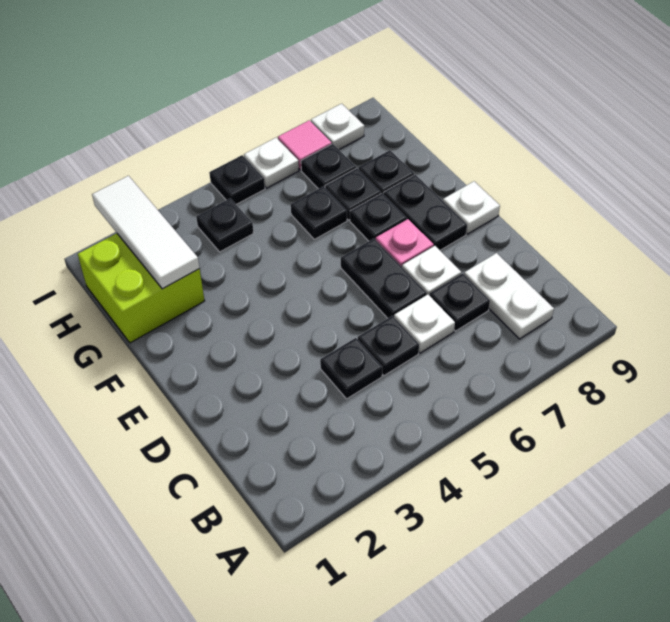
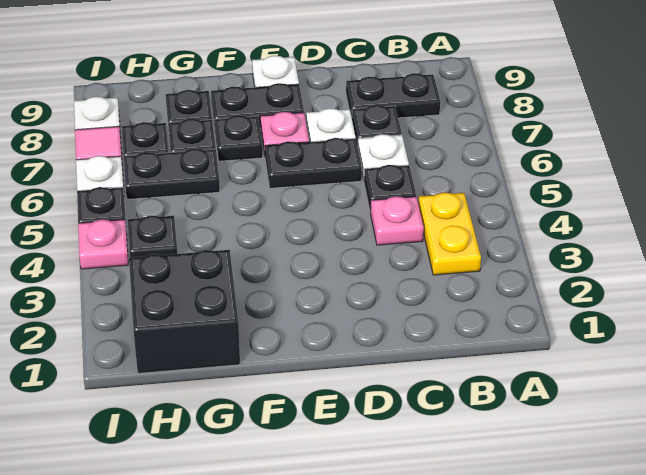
none -> yellow plate B3:B4 level 1
white plate B8:C8 level 1 -> black plate B8:C8 level 1
black plate C4 level 1 -> pink plate C4 level 1
lime brick G1:H2 level 1 -> black brick G1:H2 level 1
white tile G2:I2 level 2 -> none
black plate G6 level 1 -> black plate G6:H6 level 1
none -> pink plate I4 level 1

